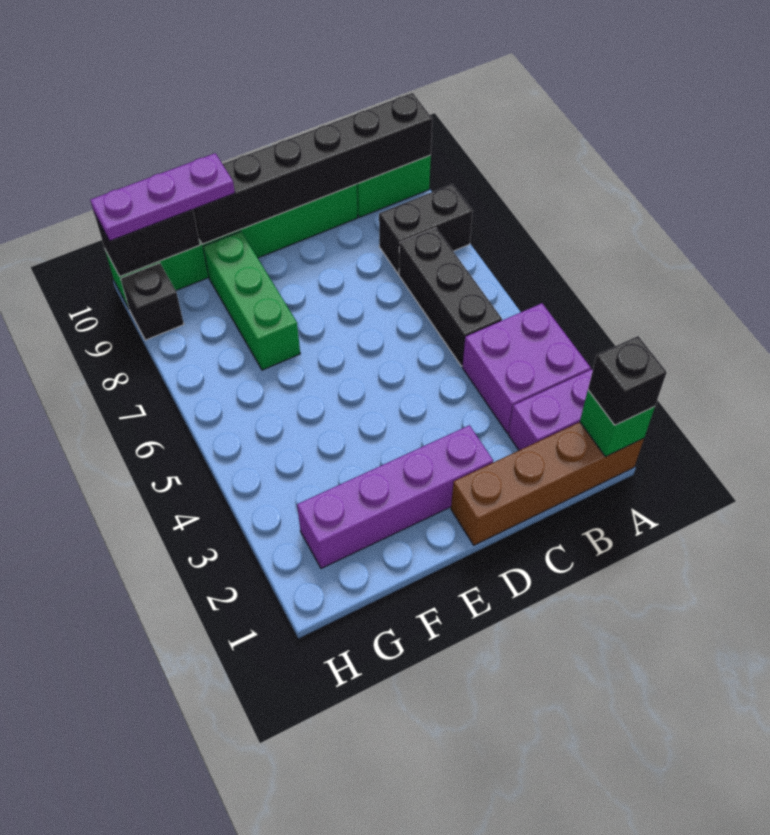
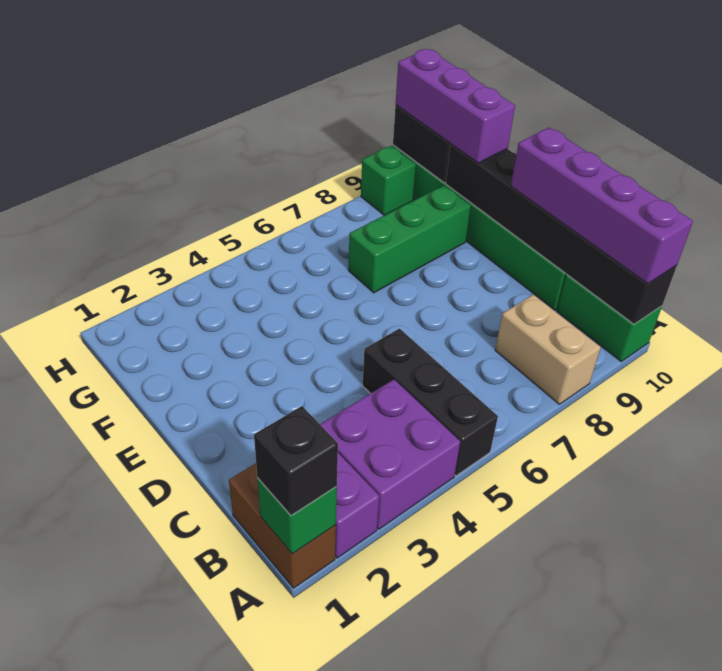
brown brick A1:D1 level 1 -> brown brick A1:B1 level 1
black brick A8:B8 level 1 -> tan brick A8:B8 level 1
black brick B5:B7 level 1 -> black brick A5:C5 level 1
purple brick D2:G2 level 1 -> purple brick A10:D10 level 3
purple plate F10:H10 level 3 -> purple brick F10:H10 level 3
black brick H9 level 1 -> green brick H9 level 1

